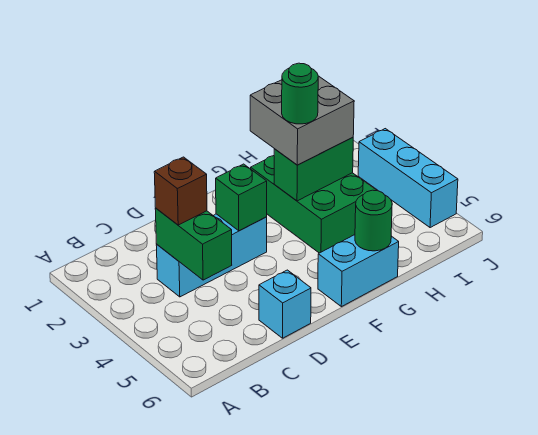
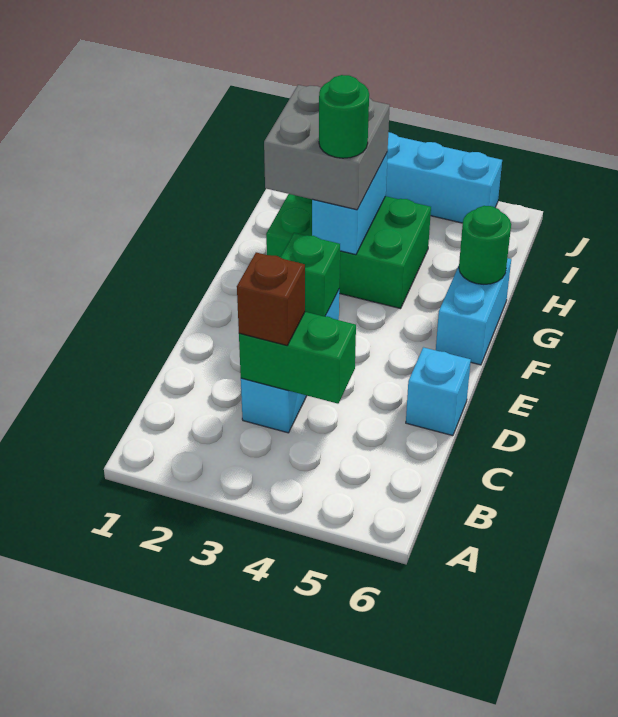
green brick G3:H3 level 2 -> cyan brick G3:H3 level 2

